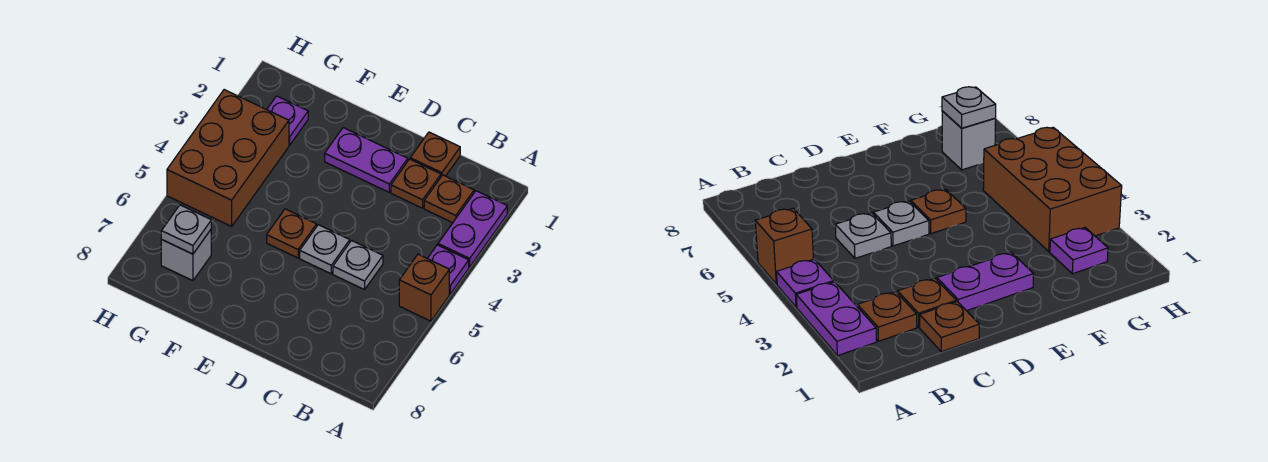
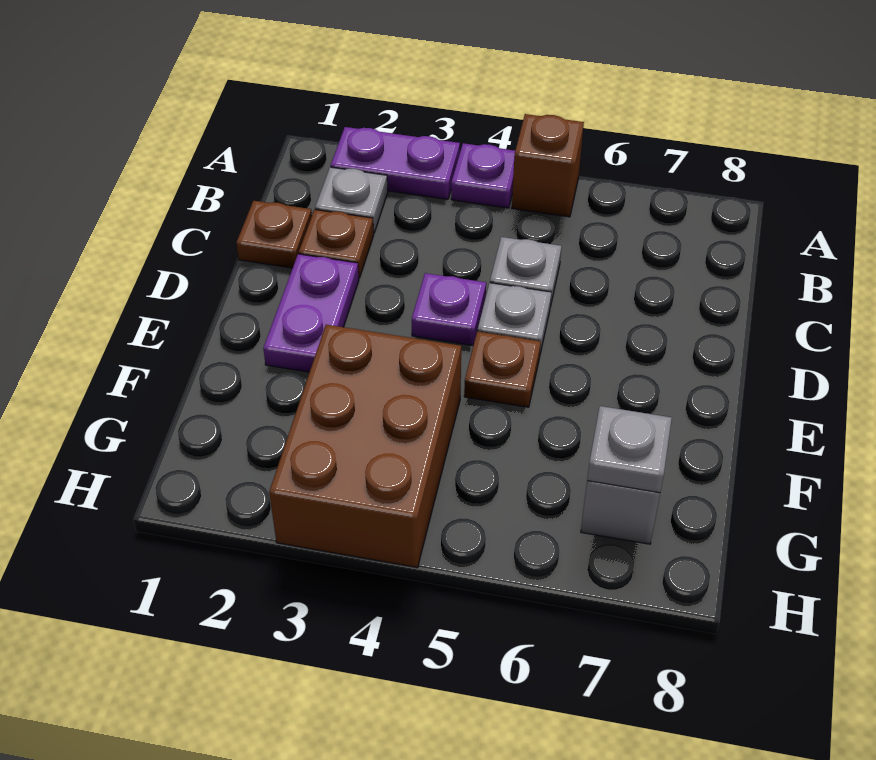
brown plate B2 level 1 -> grey plate B2 level 1
purple plate G2 level 1 -> purple plate D4 level 1
brown brick G3:H5 level 1 -> brown brick F3:H4 level 1

